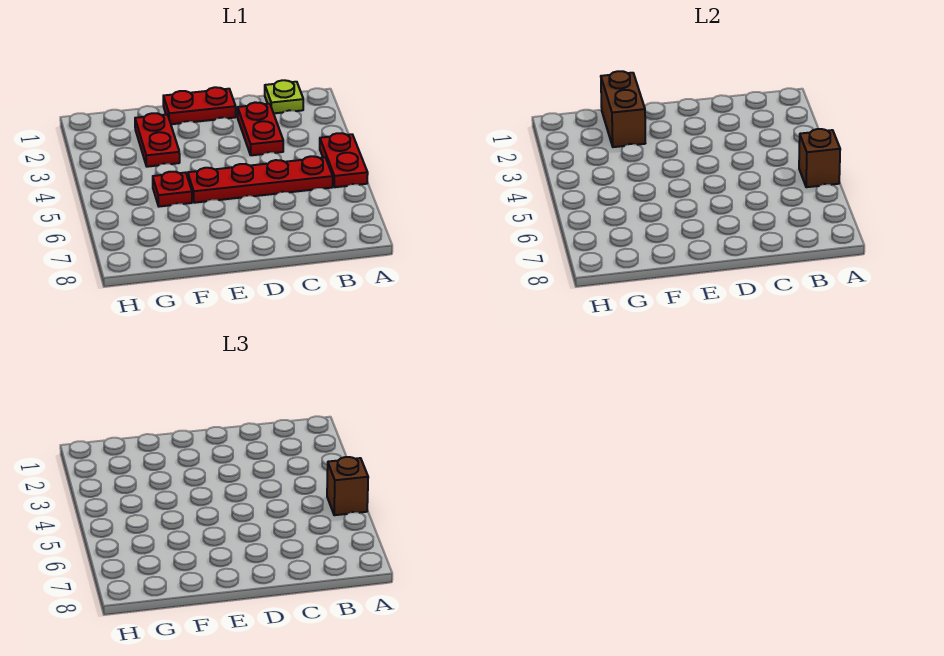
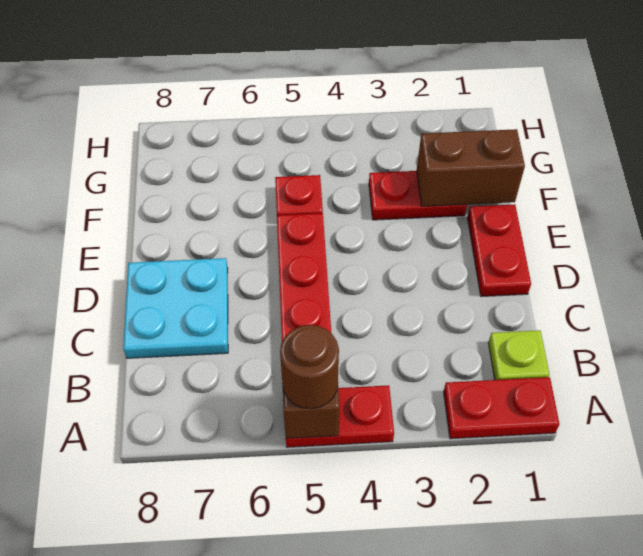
brown brick A5 level 3 -> brown round brick A5 level 3
red plate C2:C3 level 1 -> red plate A1:A2 level 1
none -> cyan plate C7:D8 level 1

